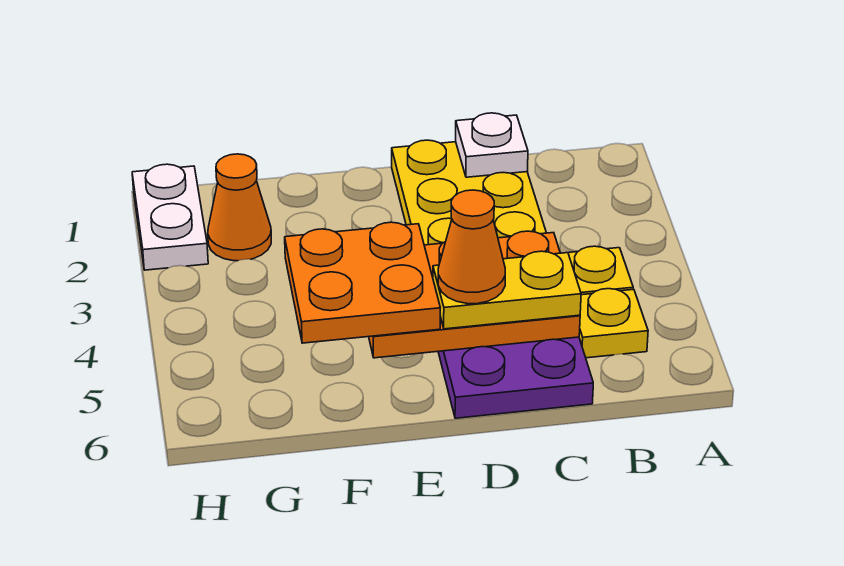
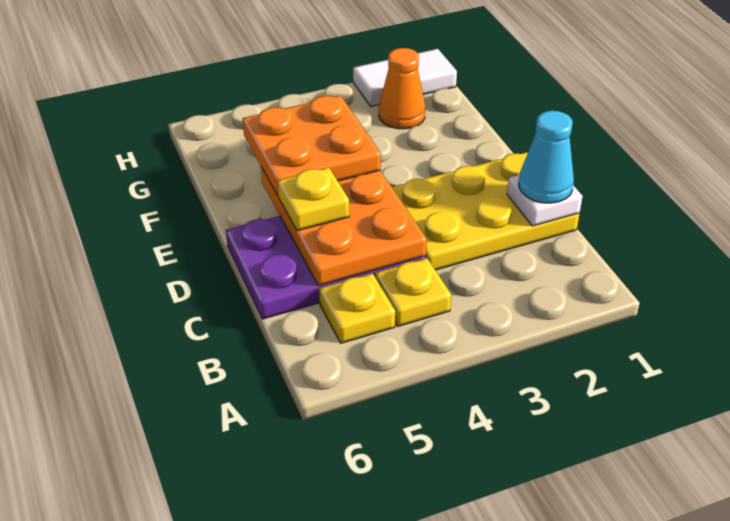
none -> cyan cone C1 level 3
yellow plate C5:D5 level 3 -> yellow plate D5 level 3
orange cone D5 level 4 -> none
white plate H1:H2 level 1 -> white tile H1:H2 level 1

